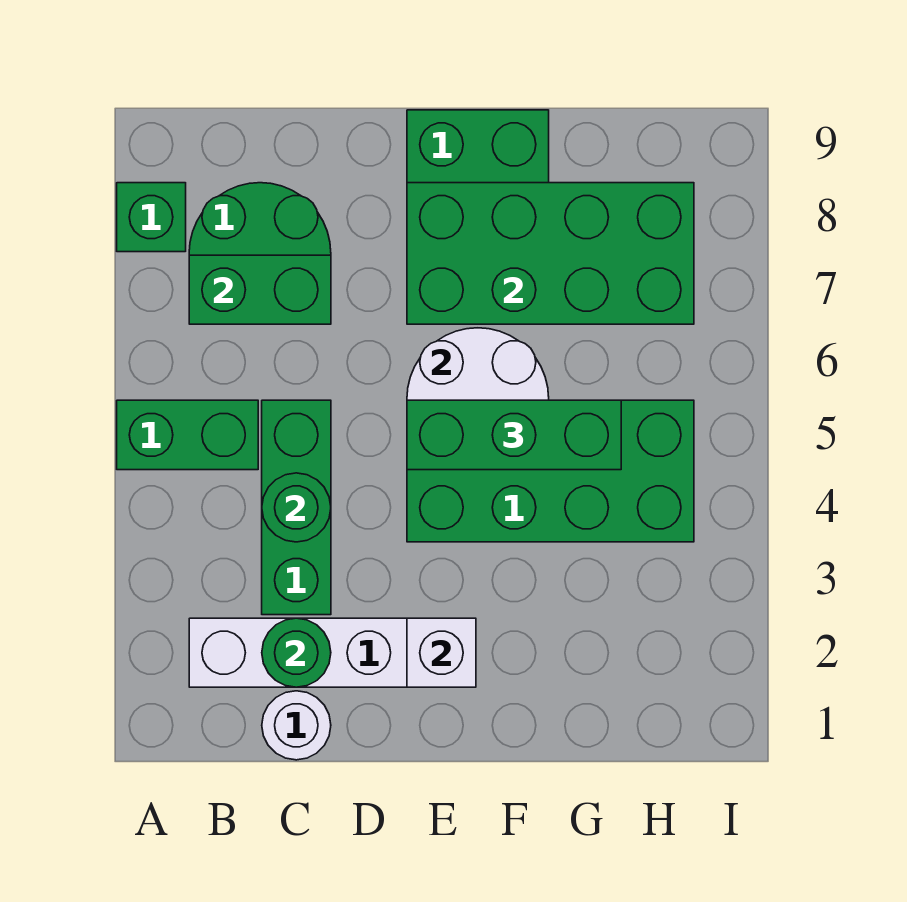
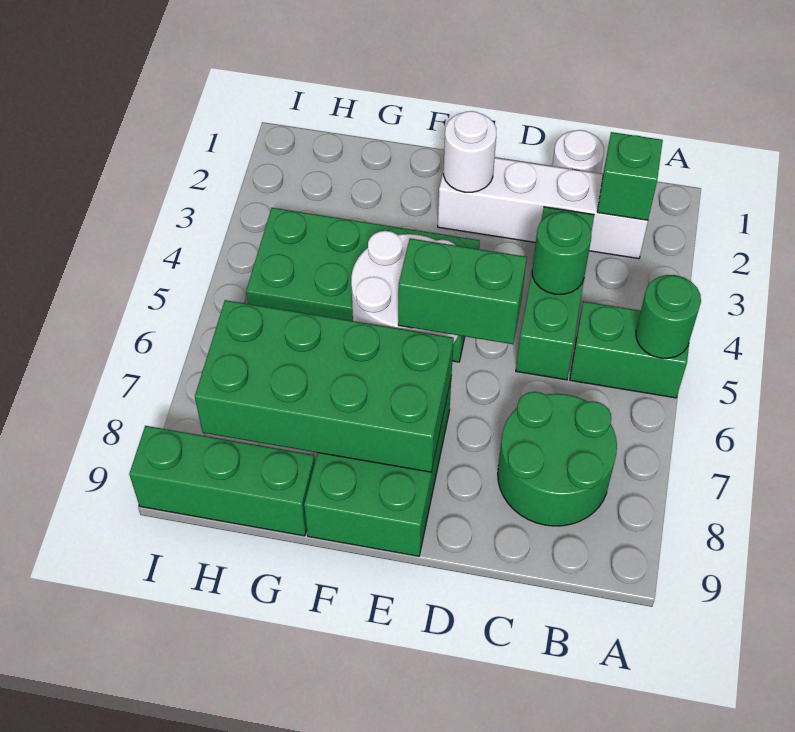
green brick A8 level 1 -> green brick B2 level 2
green brick B7:C7 level 2 -> green brick D6:E6 level 3
green round brick C2 level 2 -> green round brick A5 level 2
white brick E2 level 2 -> white round brick E2 level 2
green brick E5:G5 level 3 -> green brick G9:I9 level 1

